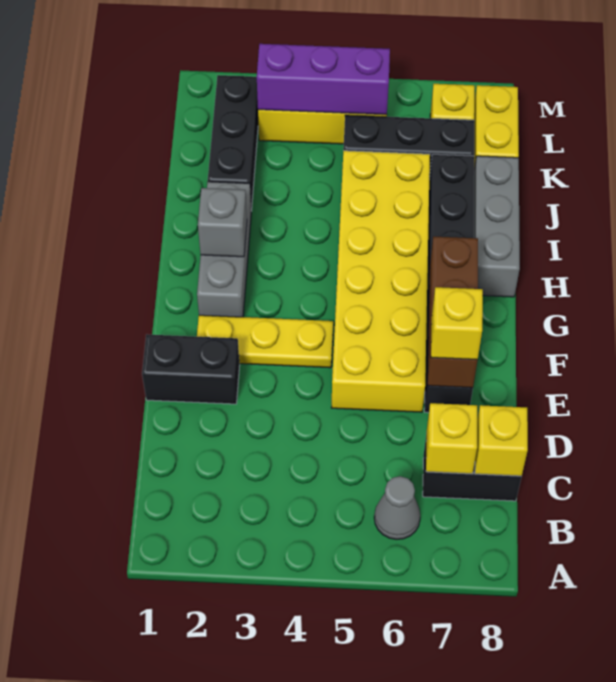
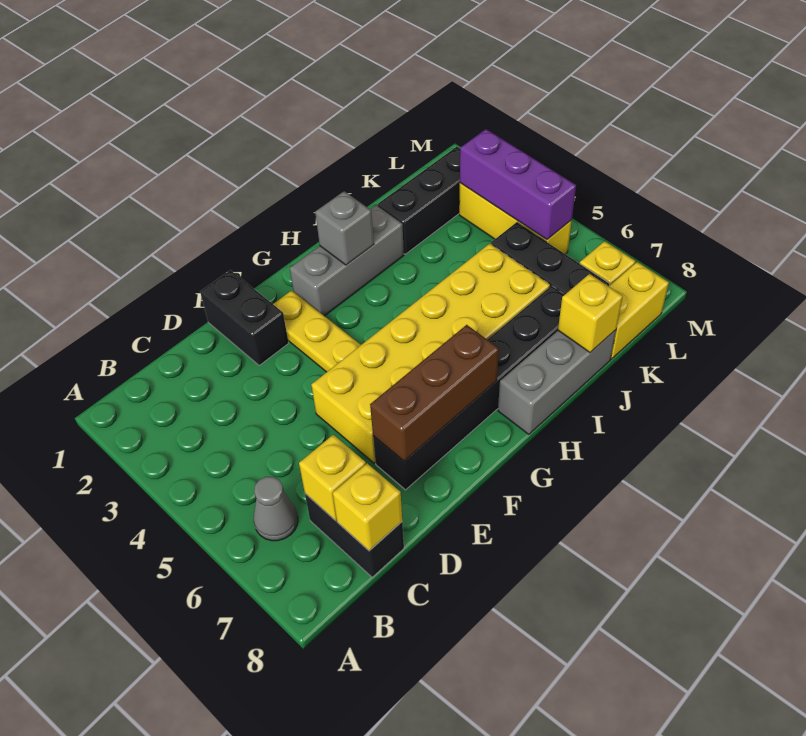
yellow brick E7 level 3 -> yellow brick J8 level 2

